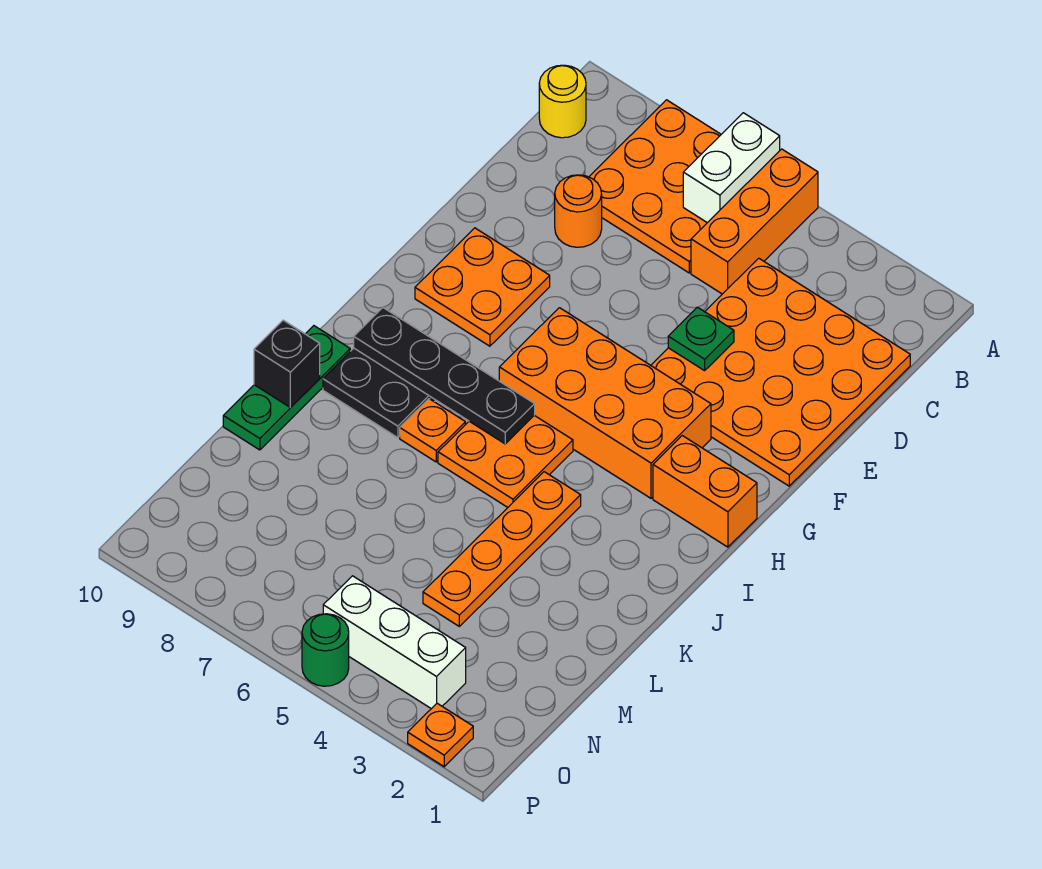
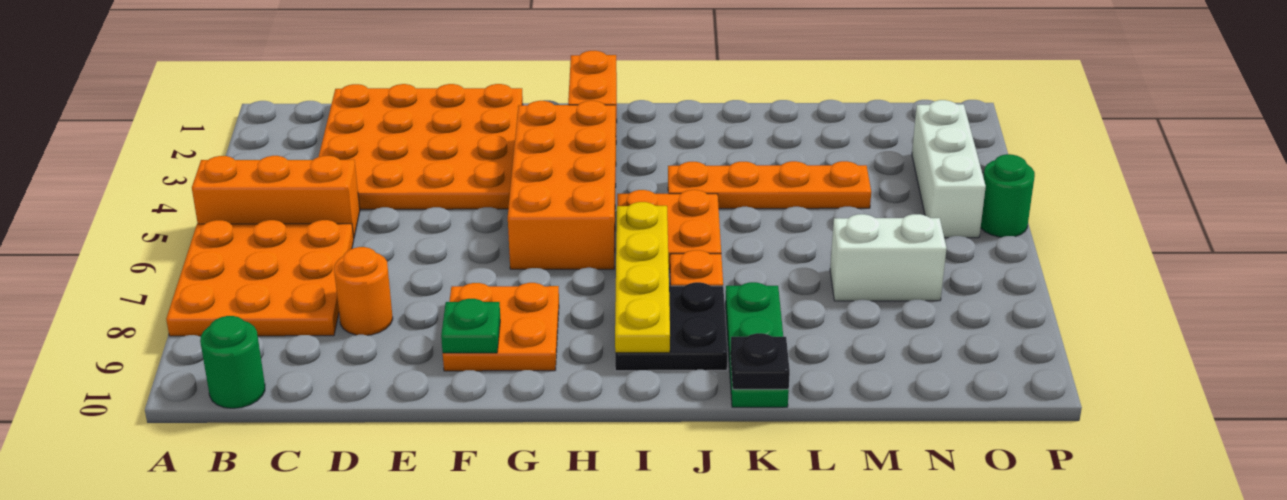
white brick A6:B6 level 2 -> white brick M7:N7 level 1
yellow round brick B10 level 1 -> green round brick B10 level 1
green plate E4 level 2 -> green plate F9 level 2
black plate I6:I9 level 2 -> yellow plate I6:I9 level 2
green plate J10:L10 level 1 -> green plate K8:K10 level 1
black brick K10 level 2 -> black plate K10 level 2
orange plate P2 level 1 -> none

